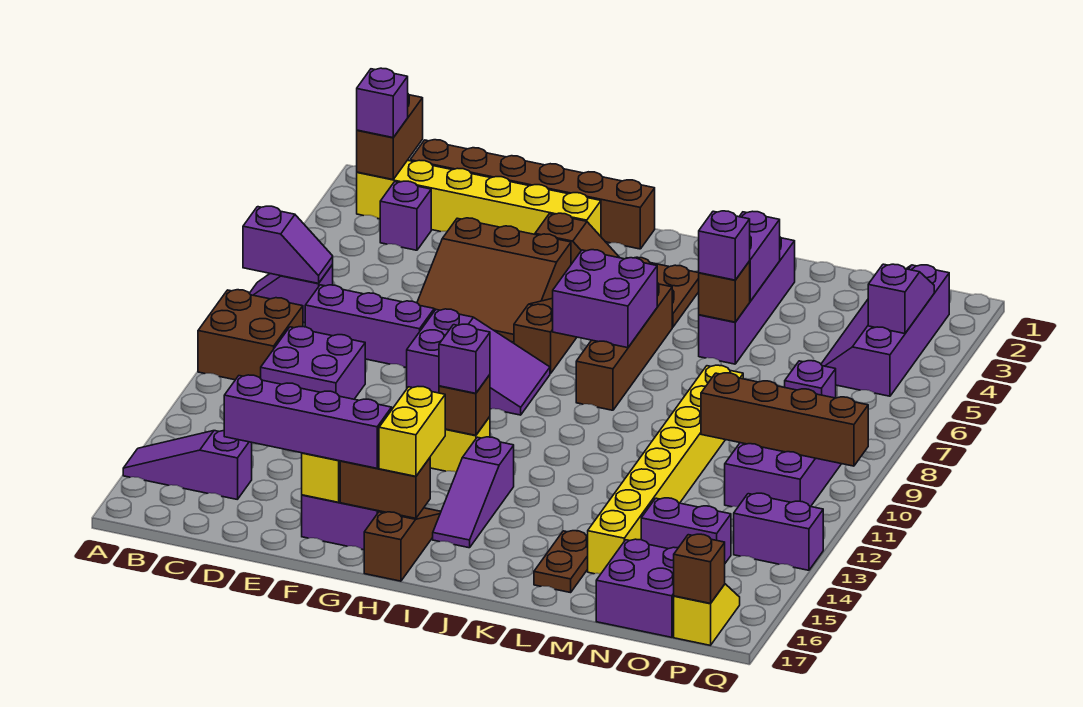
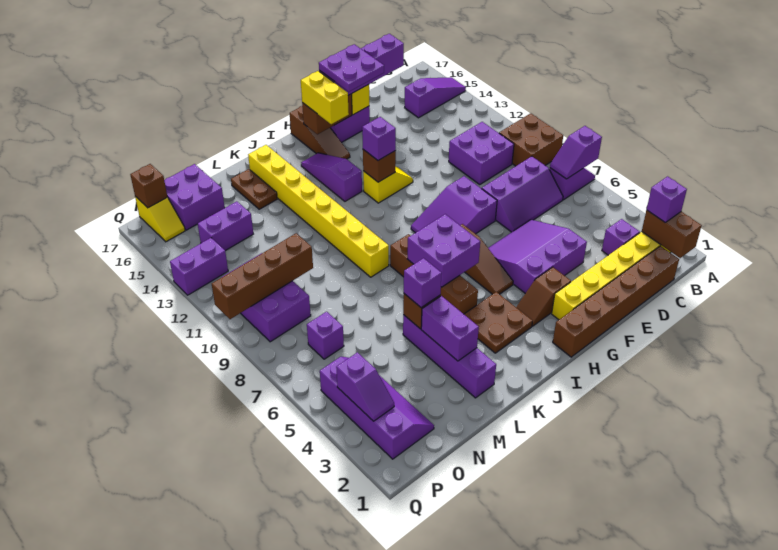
brown slope E4:G6 level 1 top 4 -> purple slope E4:G6 level 1 top 4
none -> purple plate F15:G16 level 4
yellow brick M8:M15 level 1 -> yellow brick K9:K16 level 1

